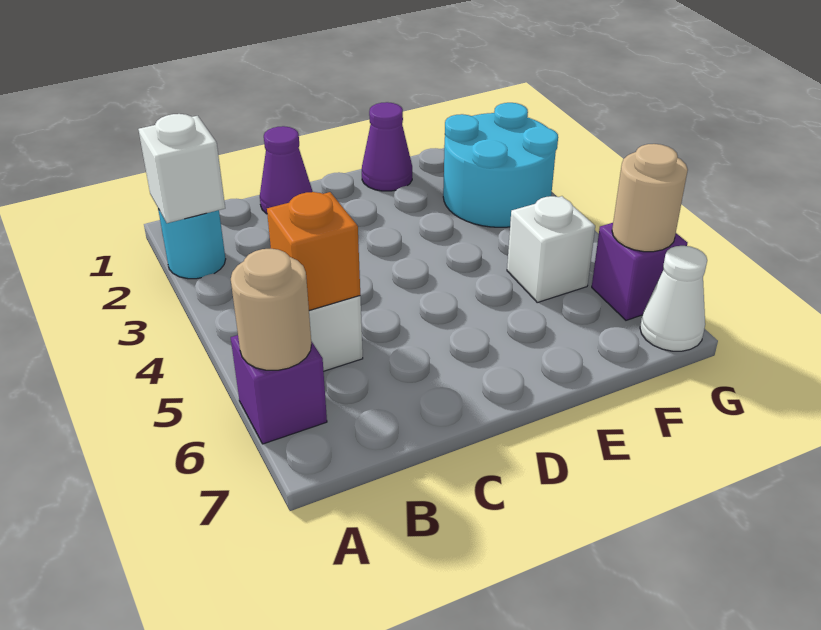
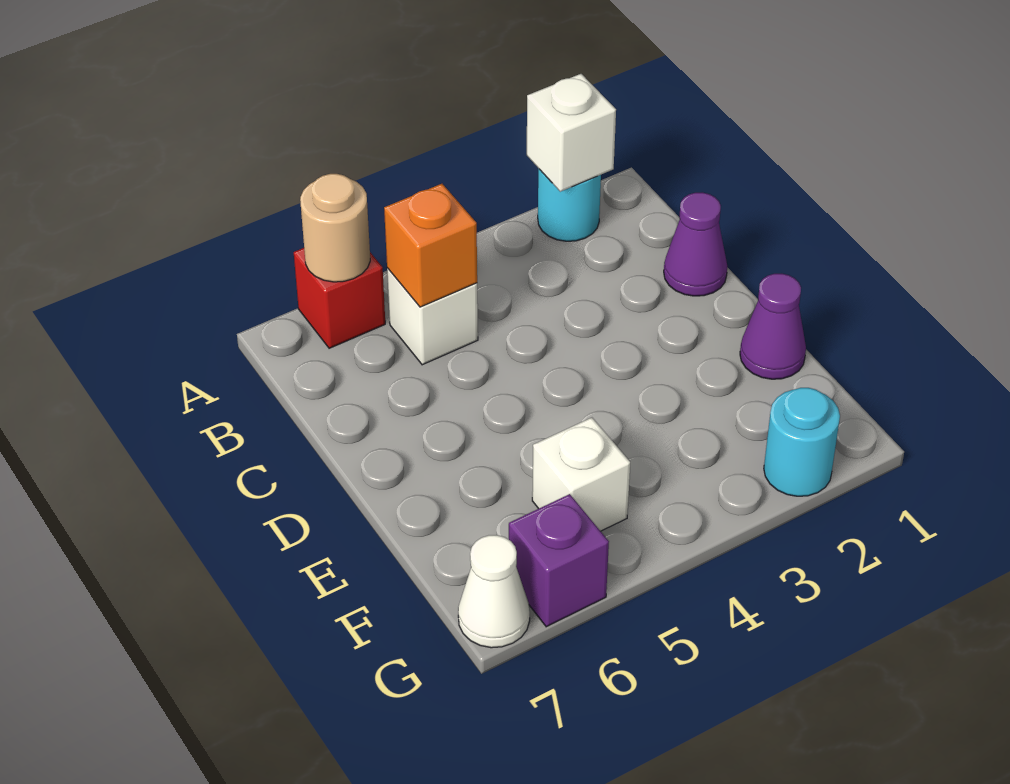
purple brick A6 level 1 -> red brick A6 level 1
cyan round brick F2:G3 level 1 -> cyan round brick G2 level 1
tan round brick G6 level 2 -> none

